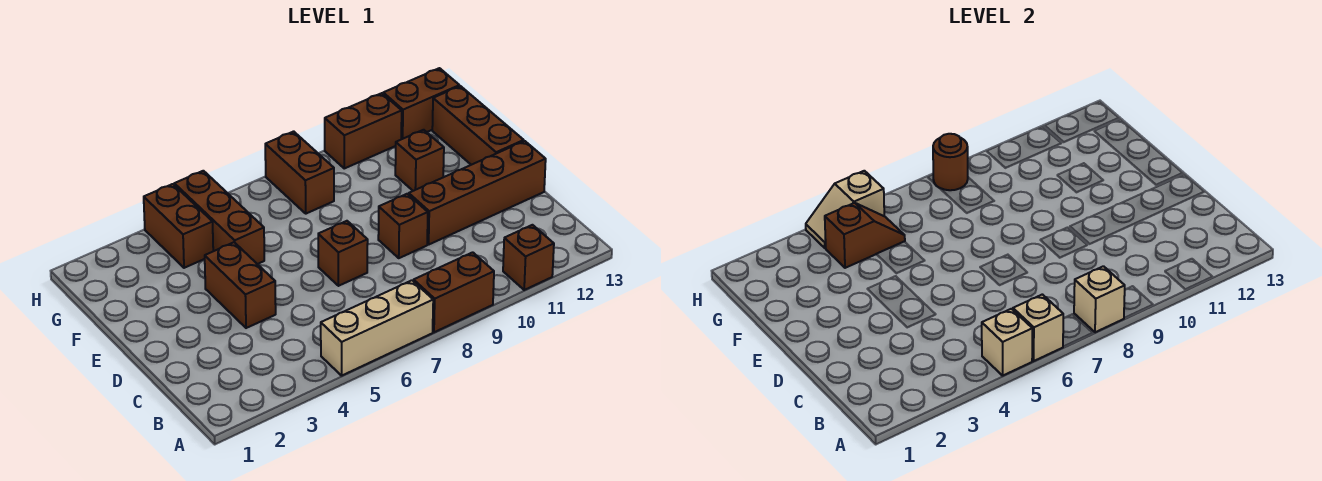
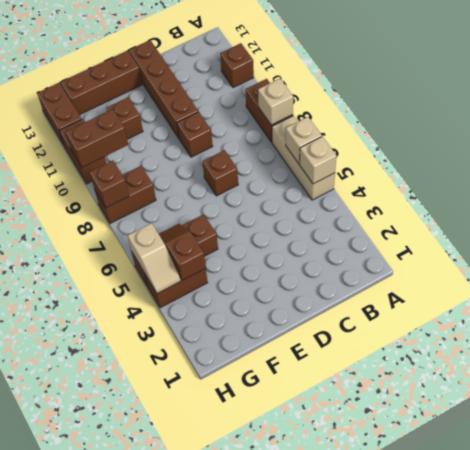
brown brick D4:E4 level 1 -> brown brick G10:H10 level 2
brown round brick H8 level 2 -> brown brick H8 level 2

